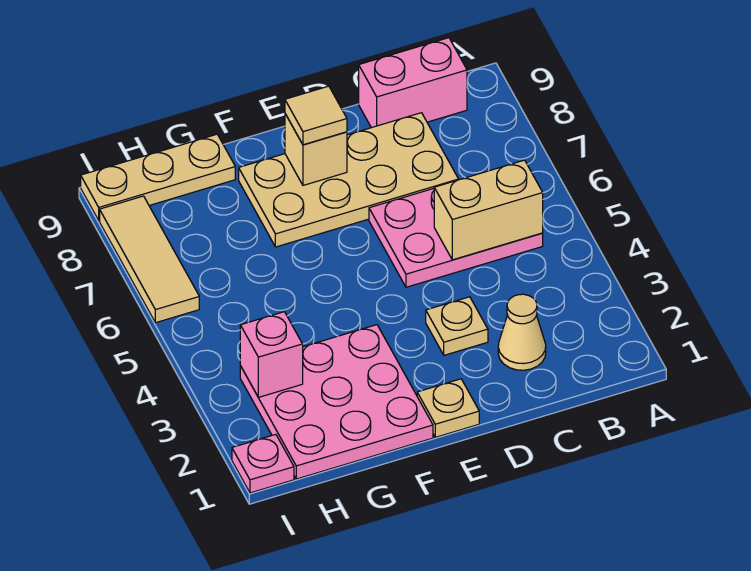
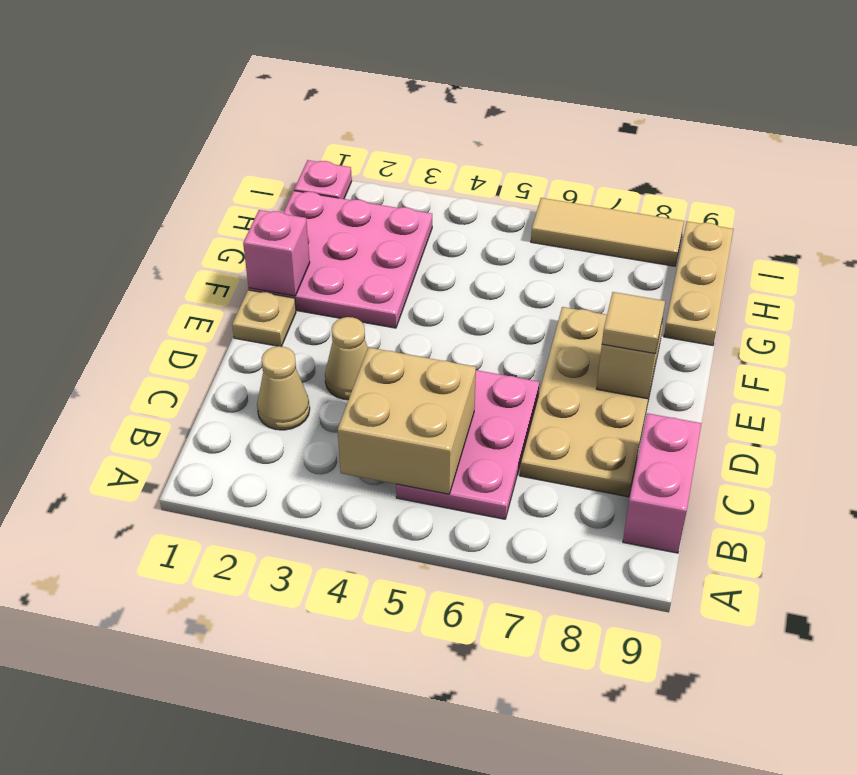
tan brick B5:C5 level 2 -> tan brick B4:C5 level 2
tan plate D3 level 1 -> tan cone D3 level 1
pink brick H3 level 2 -> pink brick F1 level 2

